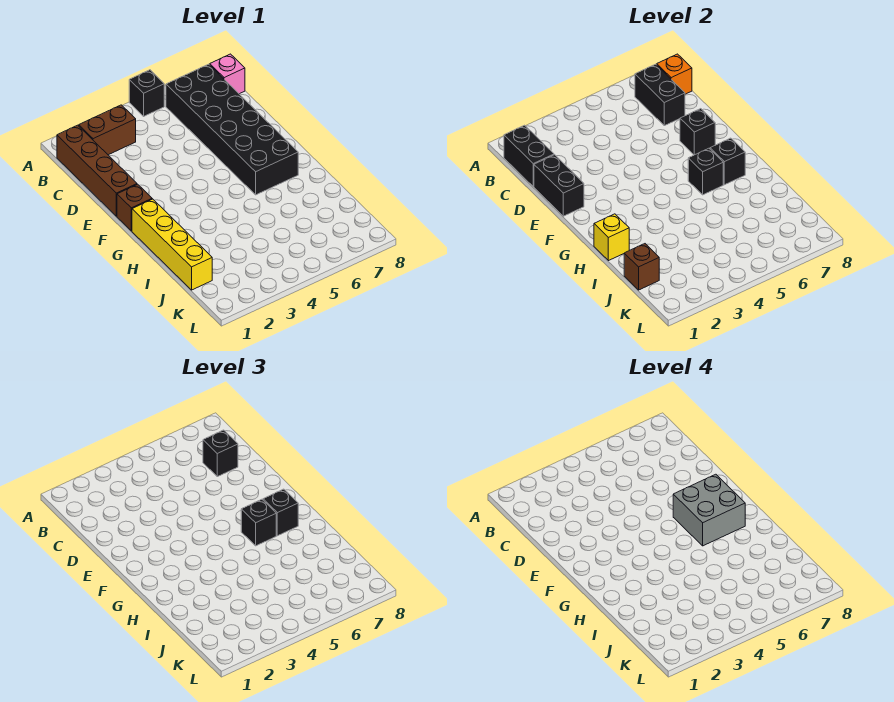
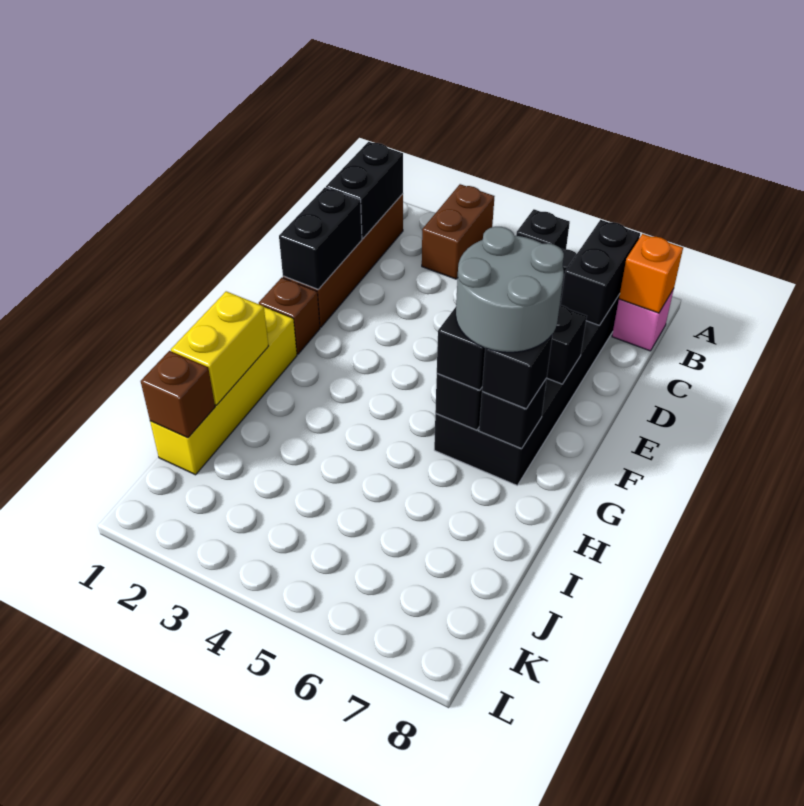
brown brick B2:B3 level 1 -> brown brick A3:B3 level 1
black brick C7 level 3 -> none
grey brick F6:G7 level 4 -> grey round brick F6:G7 level 4
yellow brick H1 level 2 -> yellow brick H1:I1 level 2

